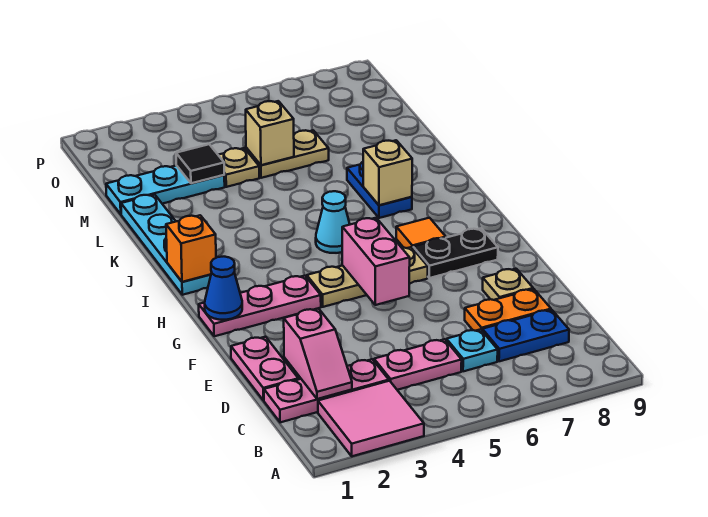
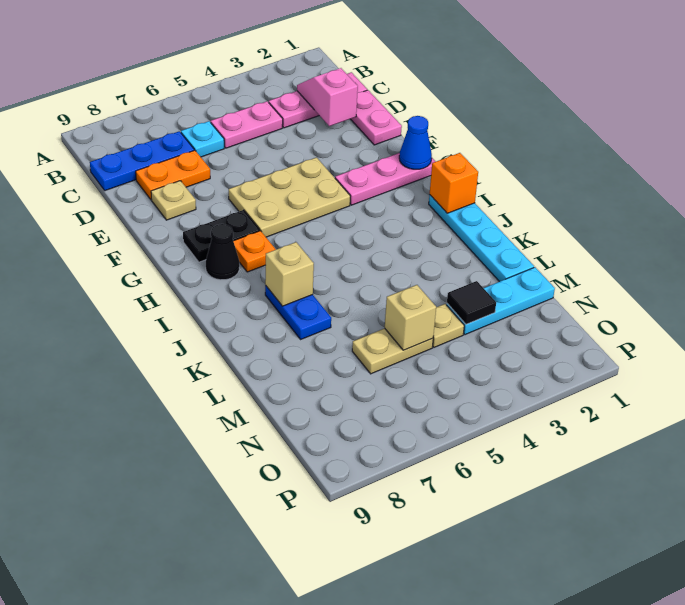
pink tile A2:B3 level 1 -> none
blue plate C7:C8 level 1 -> blue plate C7:C9 level 1
pink brick F5:G5 level 2 -> none
tan plate G4:G6 level 1 -> tan plate F4:G6 level 1
orange tile H7 level 1 -> orange plate H7 level 1
none -> black cone H8 level 1
cyan cone I5 level 1 -> none

